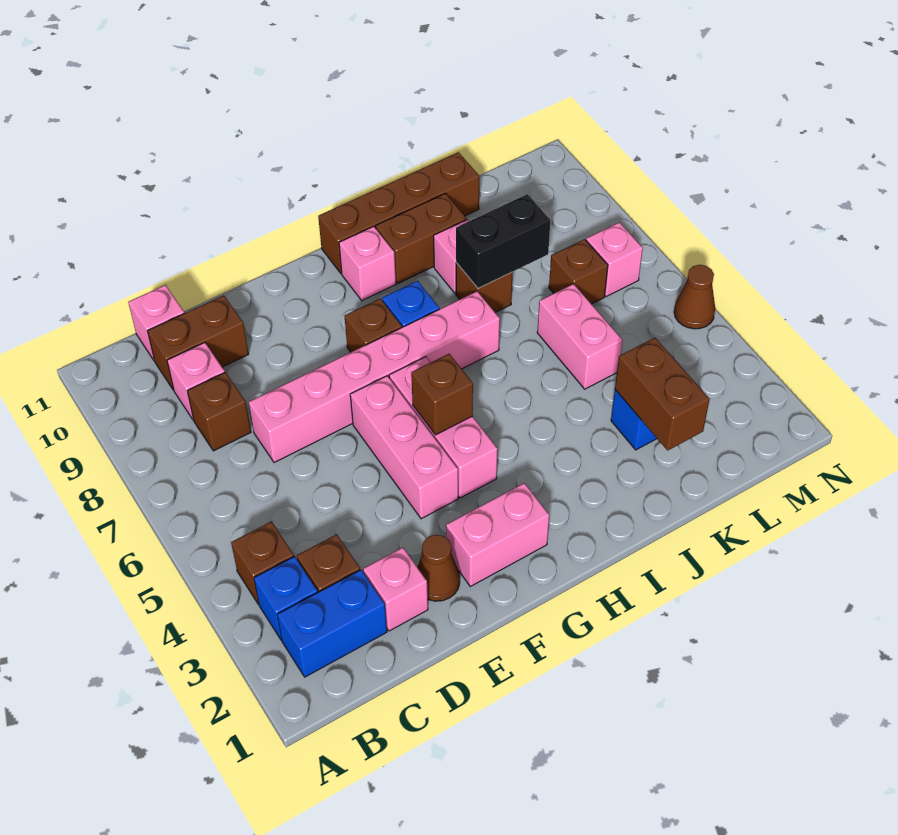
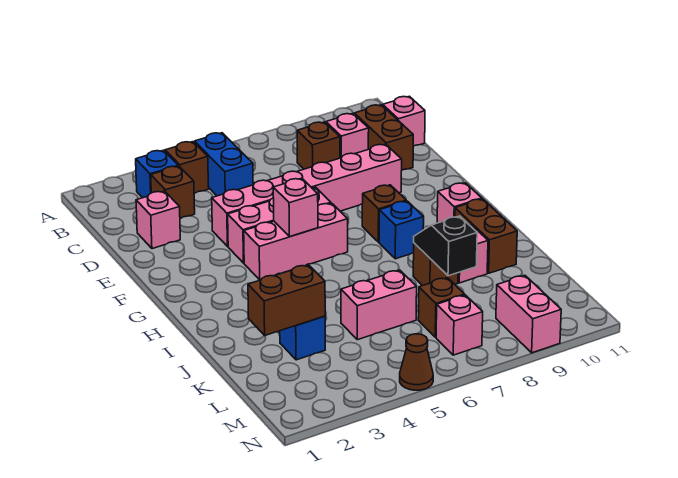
blue brick B2:C2 level 1 -> blue brick B5:C5 level 1
pink brick D7:I7 level 1 -> pink brick E4:E9 level 1
brown cone E2 level 1 -> none
pink brick F2:G2 level 1 -> pink brick M9:N9 level 1
brown brick G5 level 2 -> pink brick G5 level 2
brown brick H11:K11 level 1 -> none
black brick J8:K8 level 2 -> black slope J8:K8 level 2 top K

